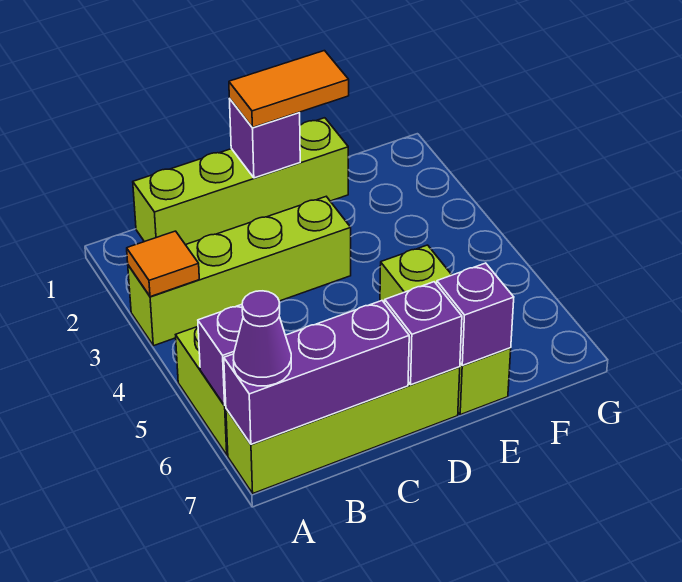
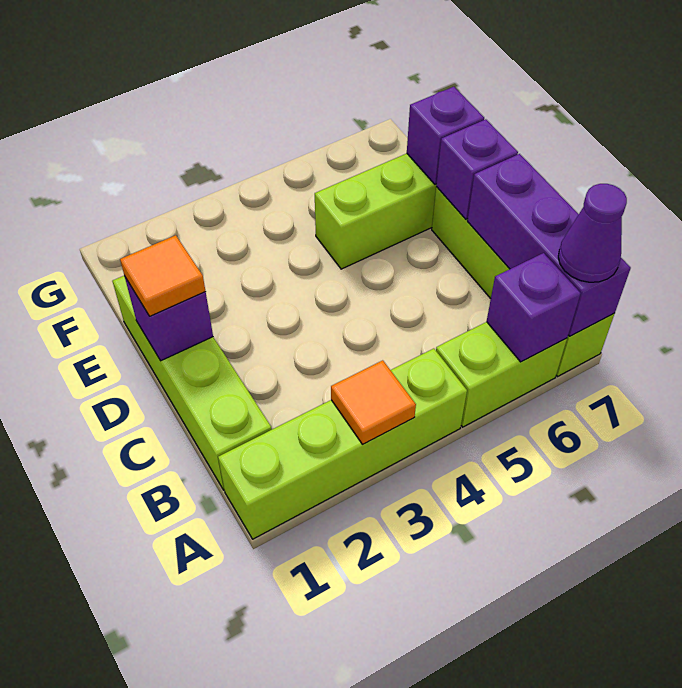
lime brick A3:D3 level 1 -> lime brick A1:A4 level 1
orange tile D1:E1 level 3 -> orange tile D1 level 3

